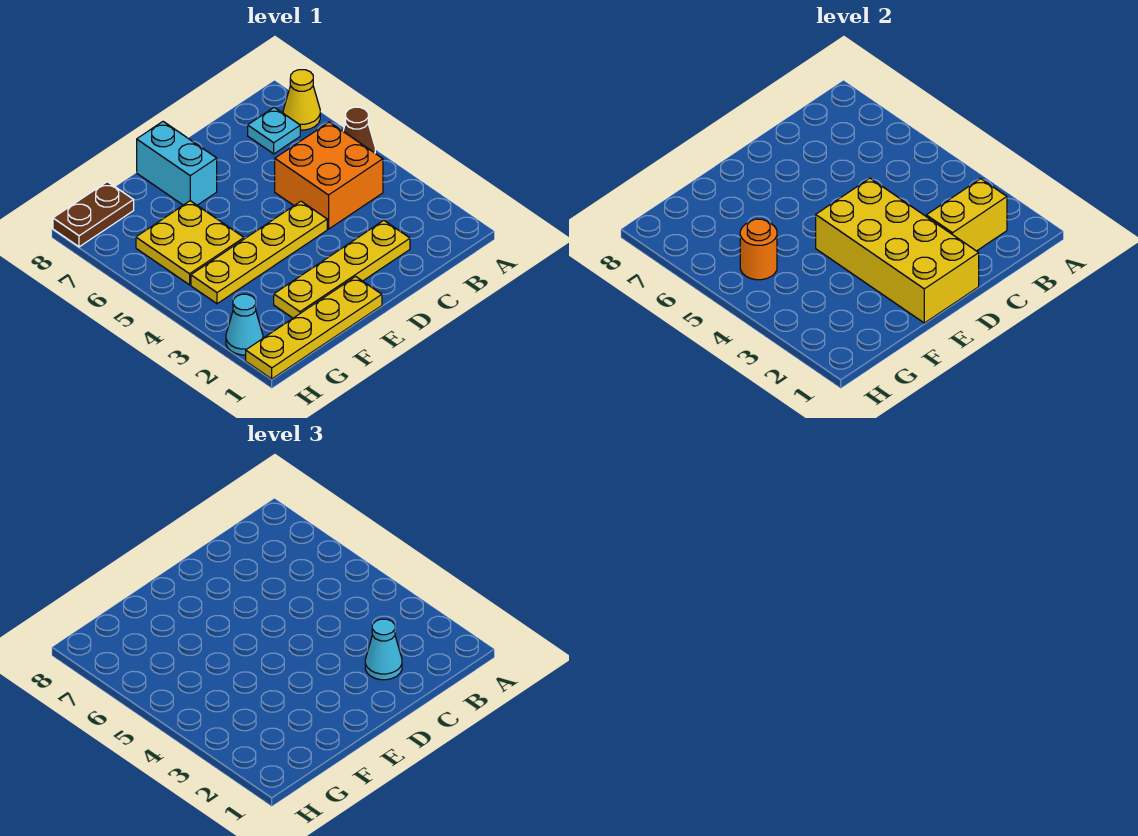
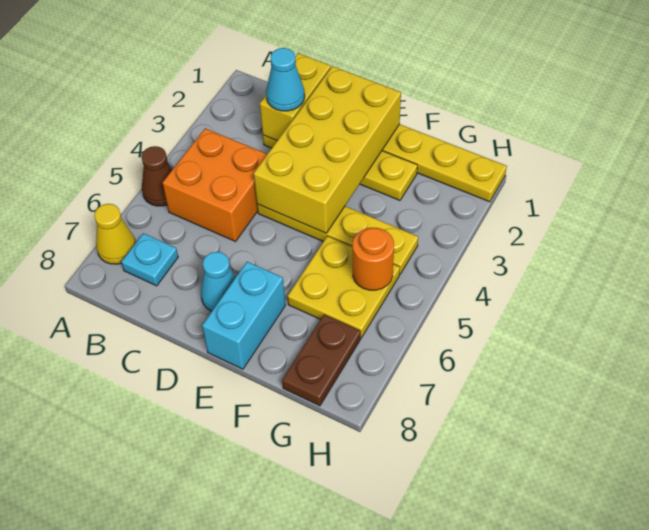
yellow brick B2:C2 level 2 -> yellow brick C1:C2 level 2
brown plate G8:H8 level 1 -> brown plate G7:G8 level 1
cyan cone H2 level 1 -> cyan cone D7 level 1

